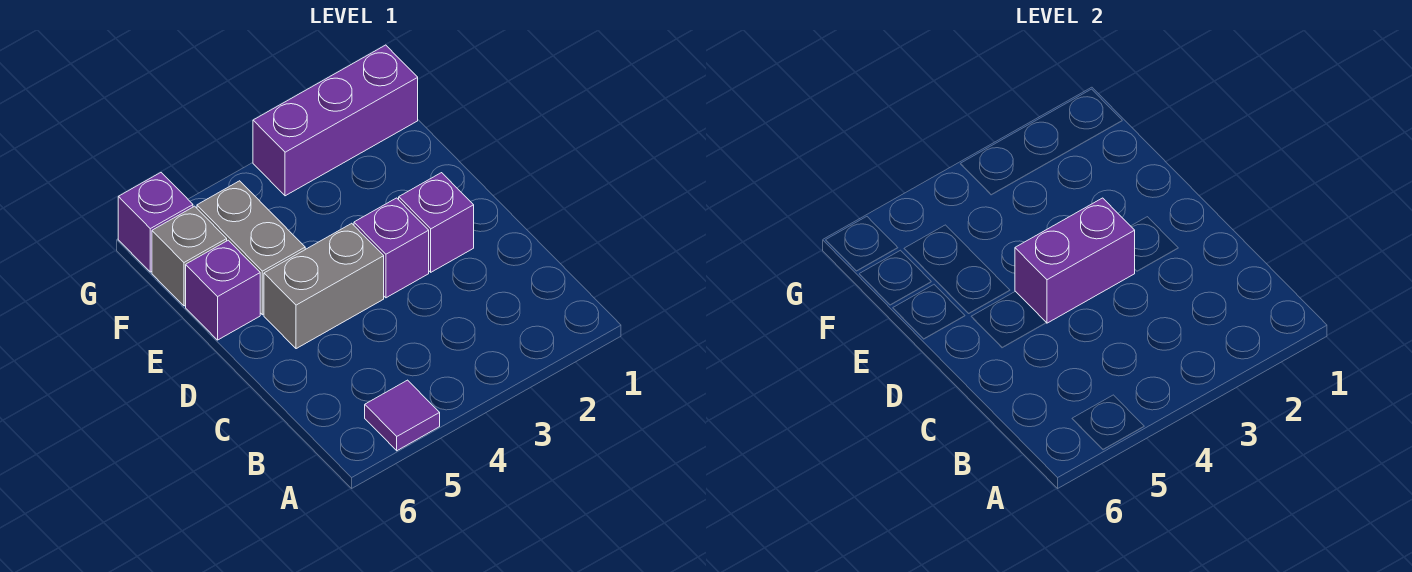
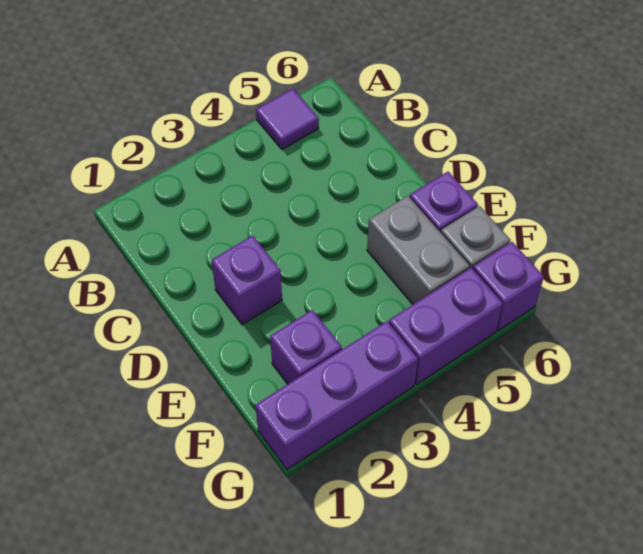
purple brick D3 level 1 -> purple brick F2 level 1
purple brick D3:D4 level 2 -> purple brick G4:G5 level 1
grey brick D4:D5 level 1 -> none

